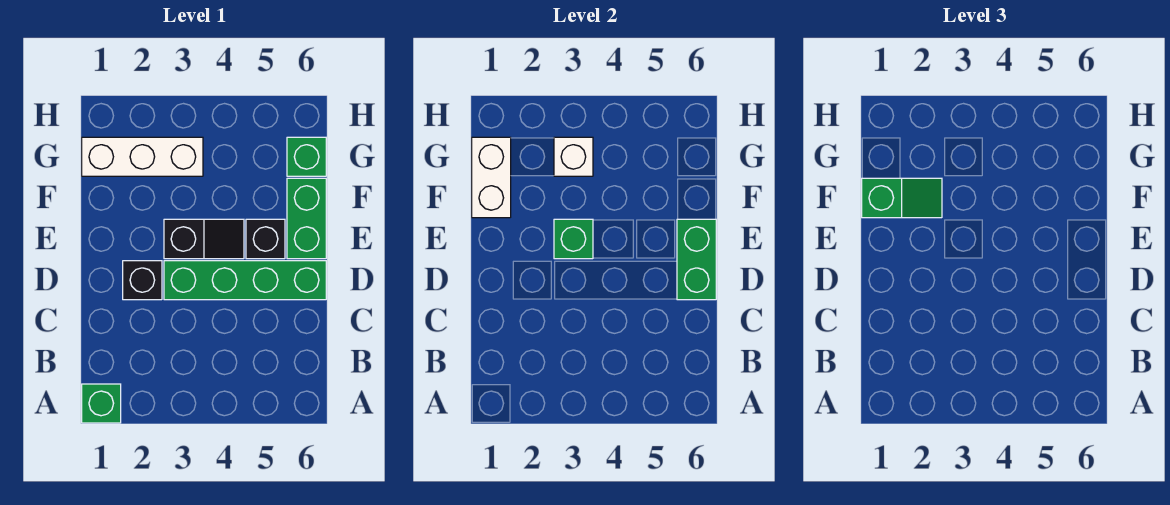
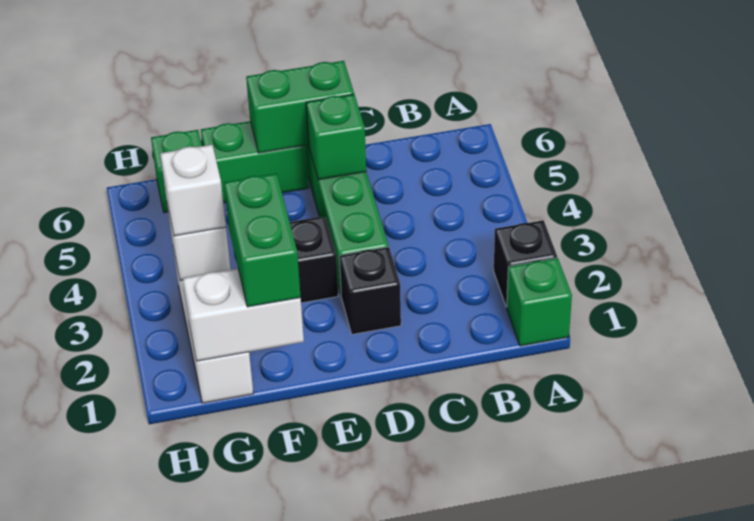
green brick E3 level 2 -> green brick D5 level 2
black brick E5 level 1 -> black brick A2 level 1
green slope F1:F2 level 3 top 1 -> green brick F1:F2 level 3
none -> white brick G3 level 3

